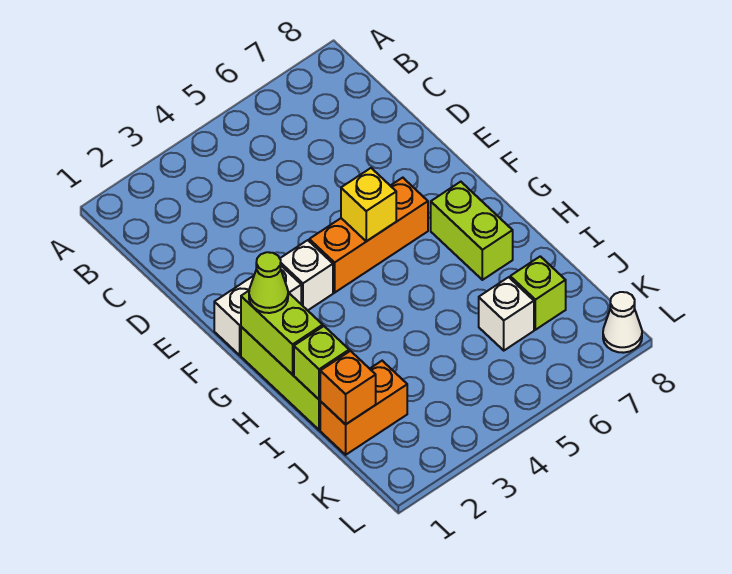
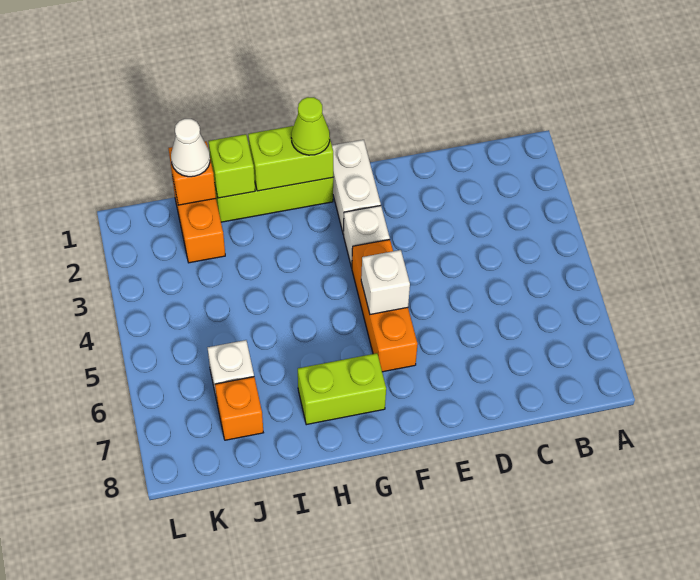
yellow brick F5 level 2 -> white brick F5 level 2
lime brick J7 level 1 -> orange brick J7 level 1
white cone L8 level 1 -> white cone J1 level 3

